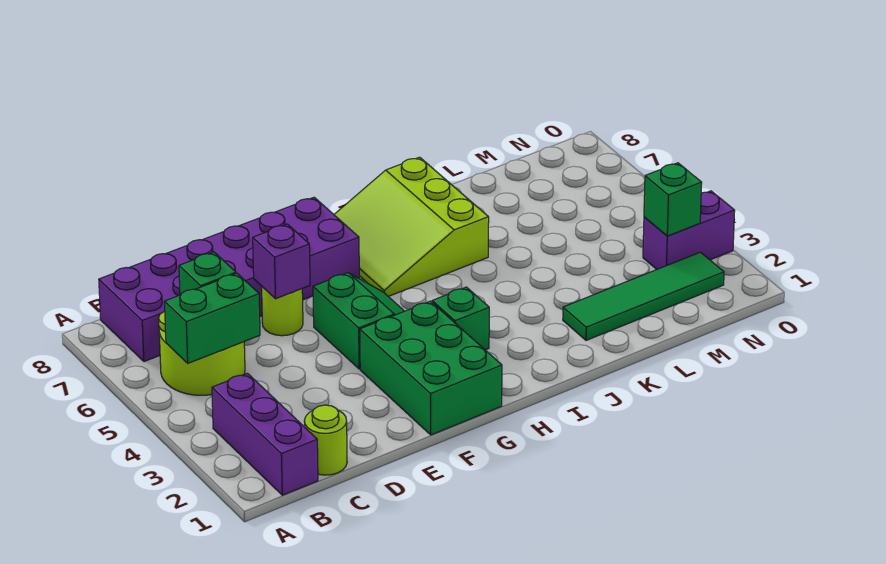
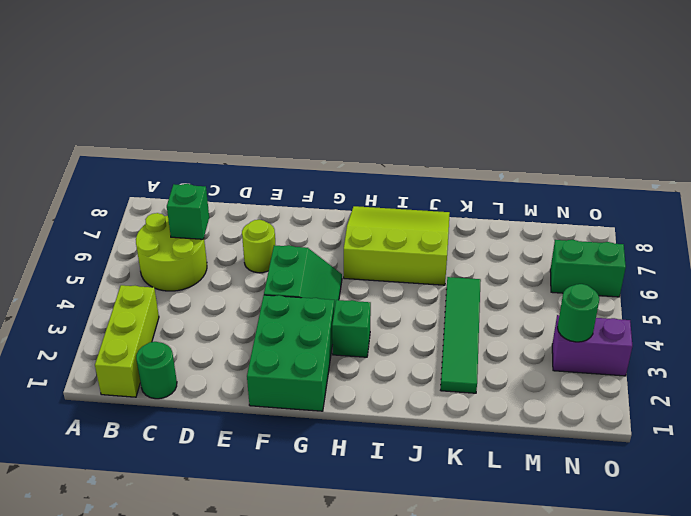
purple brick B1:B3 level 1 -> lime brick B1:B3 level 1
green brick B5:C5 level 2 -> green brick N6:O6 level 1
purple brick B7:G8 level 1 -> none
lime round brick C1 level 1 -> green round brick C1 level 1
purple brick E6 level 2 -> none
lime slope H6:J8 level 1 top J -> lime slope H6:J8 level 1 top 6
green tile K2:N2 level 1 -> green tile K2:K5 level 1
green brick N3 level 2 -> green round brick N3 level 2

